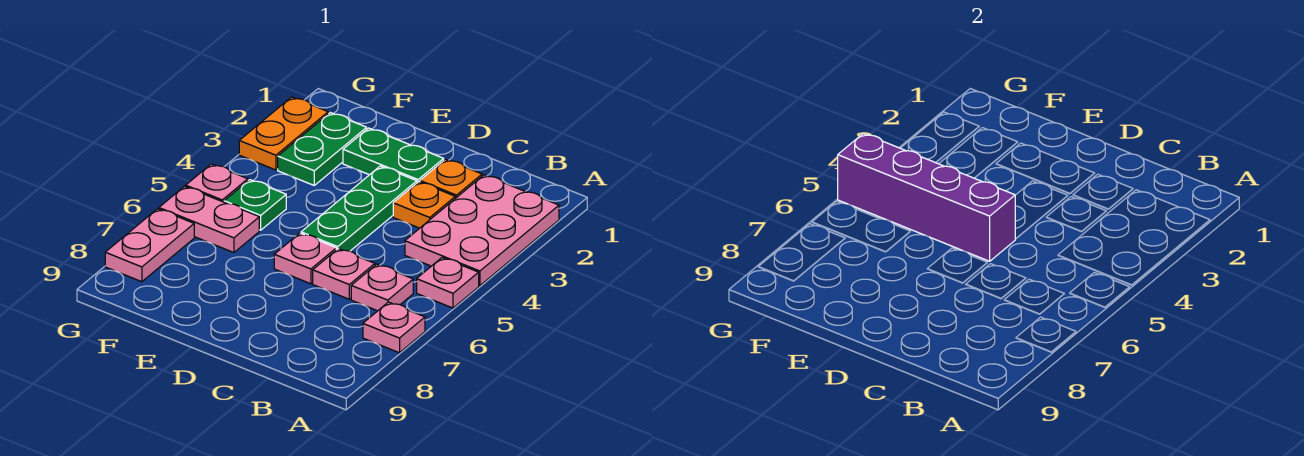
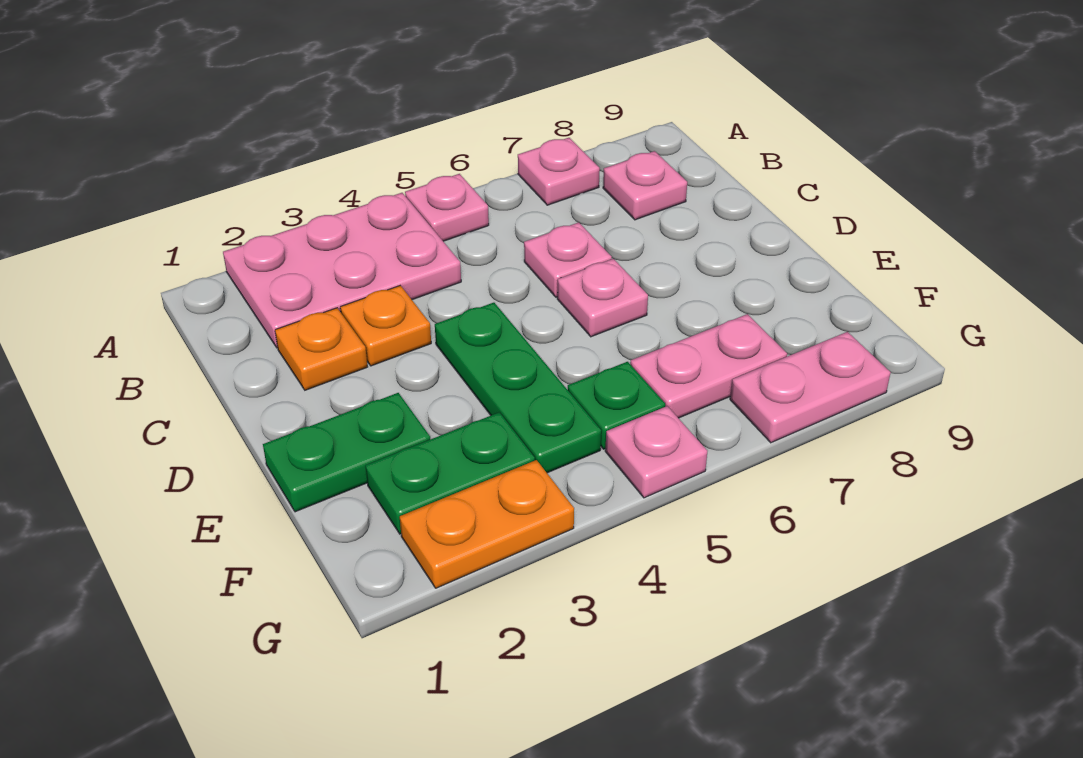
pink plate B6 level 1 -> pink plate B8 level 1
green plate D2:E2 level 1 -> green plate E1:E2 level 1
green plate D3:D5 level 1 -> green plate D4:F4 level 1
purple brick D5:G5 level 2 -> none
pink plate F6:G6 level 1 -> pink plate F6:F7 level 1

